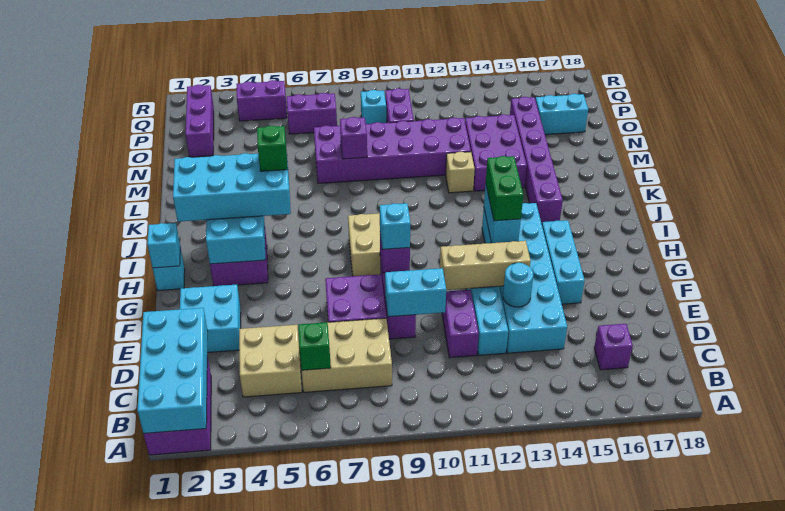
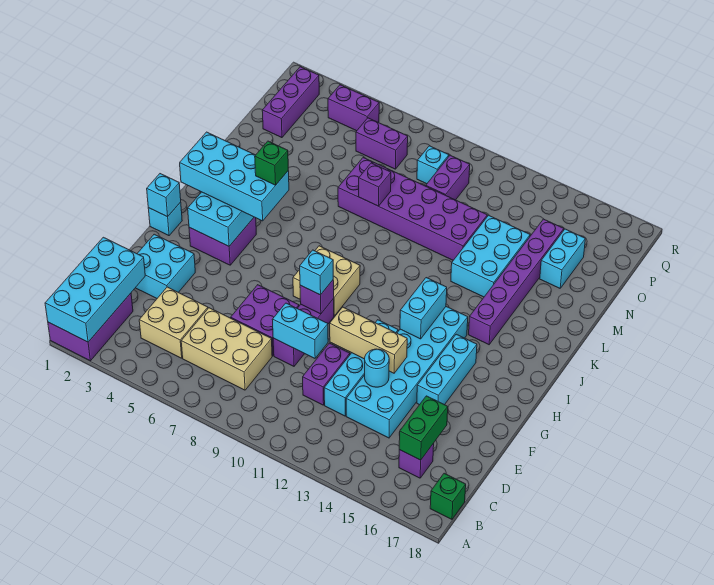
green brick C6 level 2 -> green brick B18 level 1
green brick H13:I13 level 3 -> green brick C16:D16 level 2
tan brick L12 level 1 -> none
purple brick L13:N14 level 1 -> cyan brick L13:N14 level 1
cyan brick O16:O17 level 1 -> cyan brick N16:O16 level 1

